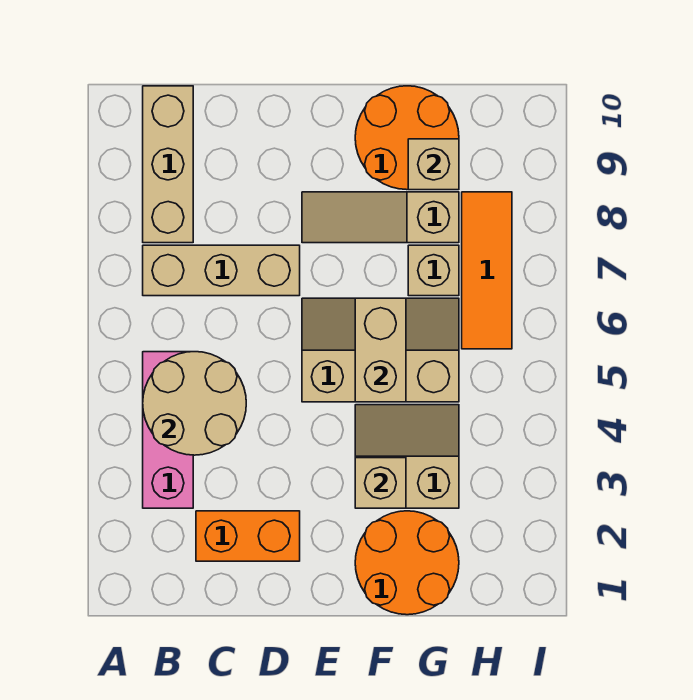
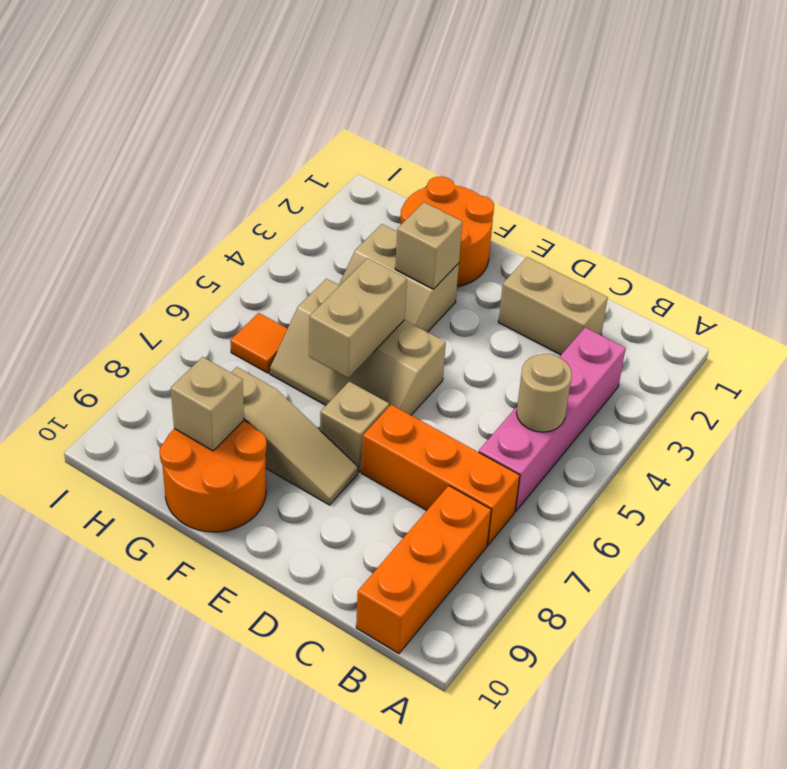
pink brick B3:B5 level 1 -> pink brick B3:B6 level 1
tan round brick B4:C5 level 2 -> tan round brick B5 level 2
tan brick B7:D7 level 1 -> orange brick B7:D7 level 1
tan brick B8:B10 level 1 -> orange brick B8:B10 level 1
orange brick C2:D2 level 1 -> tan brick C2:D2 level 1
tan brick G7 level 1 -> tan brick E7 level 1
orange tile H6:H8 level 1 -> orange tile H6 level 1

